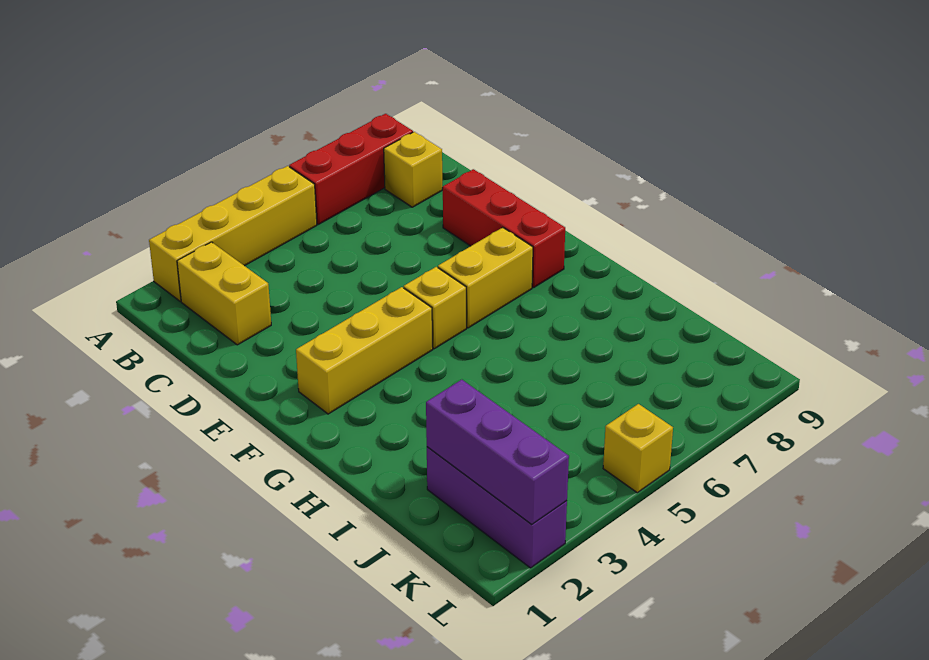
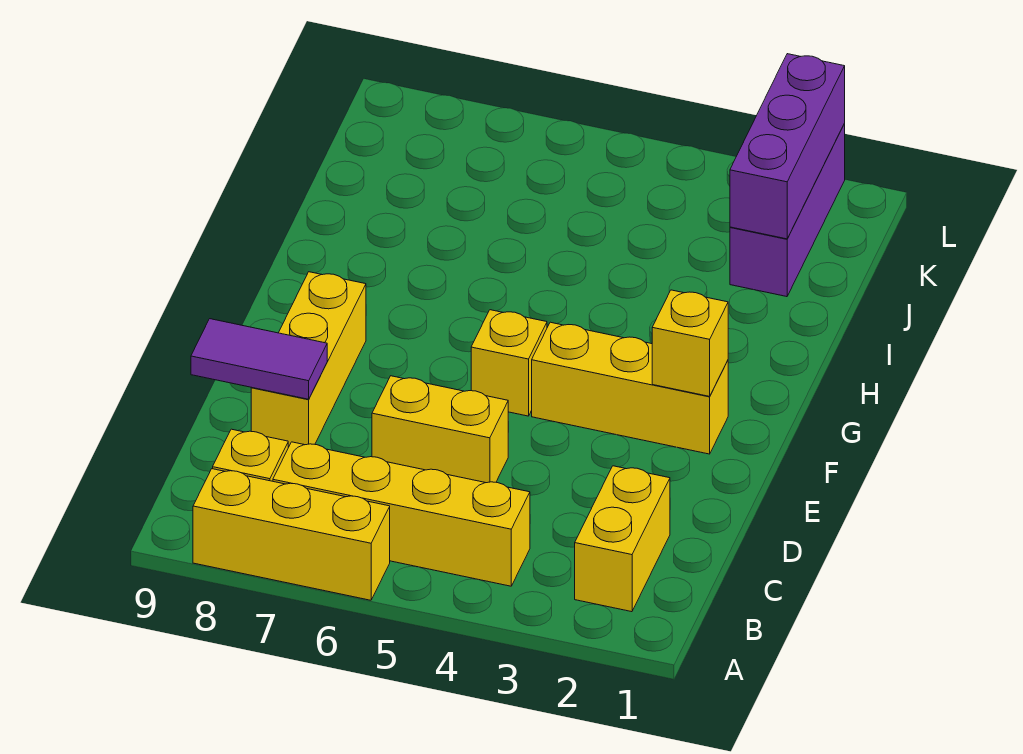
yellow brick A2:A5 level 1 -> yellow brick B4:B7 level 1
red brick A6:A8 level 1 -> yellow brick A6:A8 level 1
red brick D8:F8 level 1 -> yellow brick D8:F8 level 1
none -> purple tile D8:D9 level 2
yellow brick F6:F7 level 1 -> yellow brick D5:D6 level 1
yellow brick L5 level 1 -> yellow brick F2 level 2

